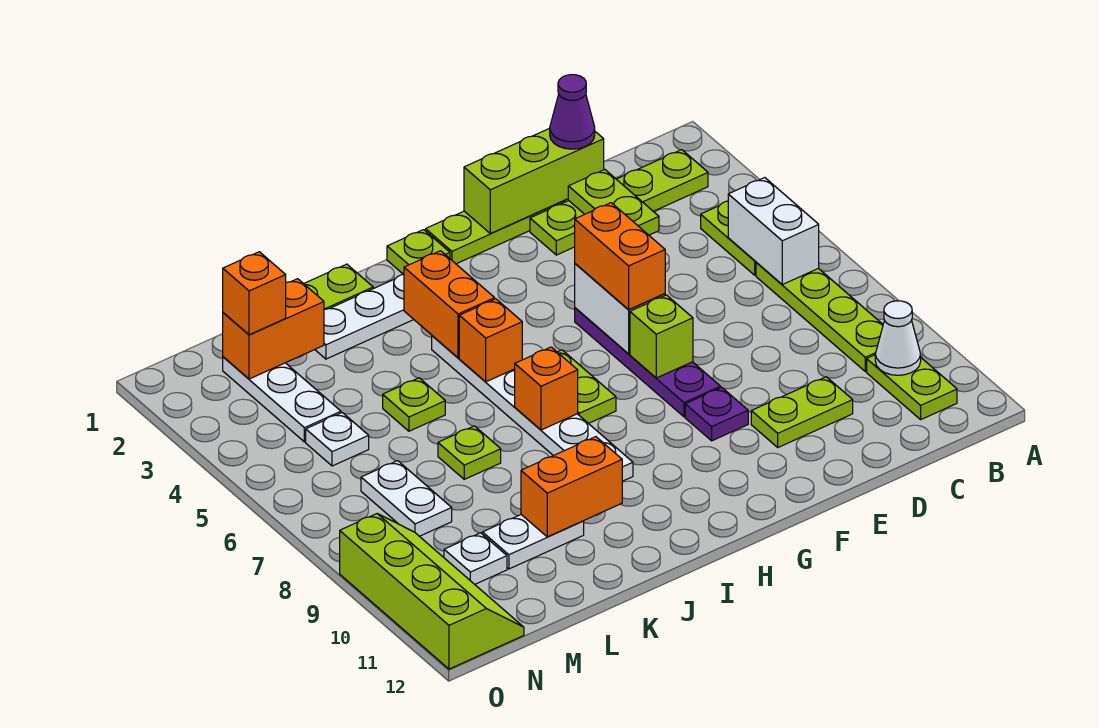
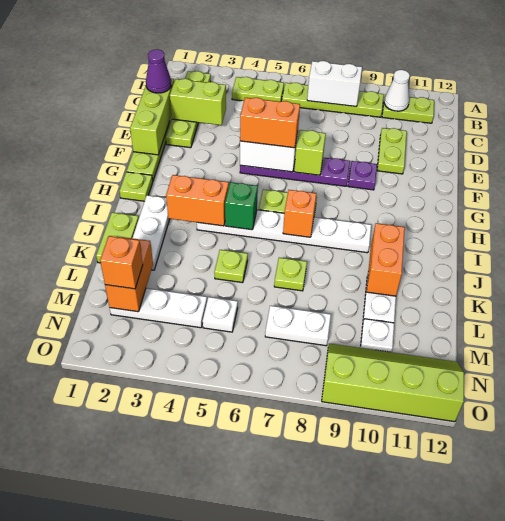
white brick B5:B6 level 2 -> white brick B7:B8 level 2
lime plate D2:D3 level 2 -> lime brick D2:D3 level 2
orange brick I5 level 2 -> green brick I5 level 2

